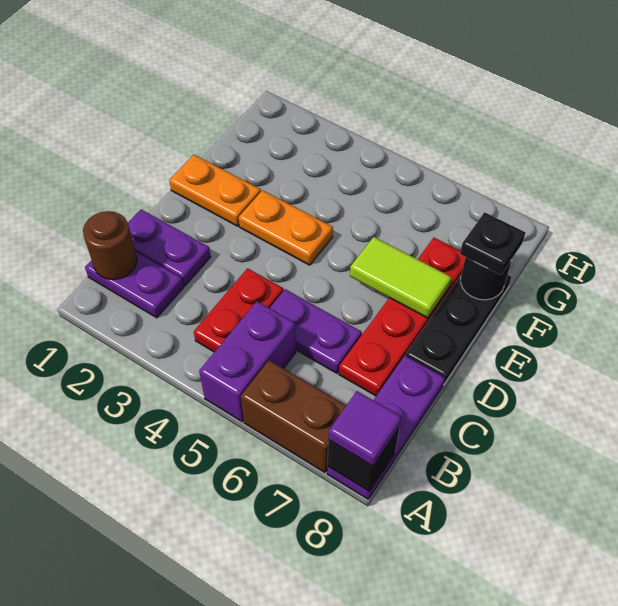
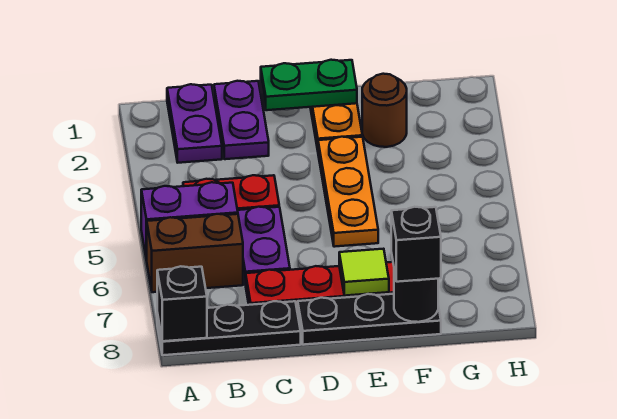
brown brick A6:A7 level 1 -> brown brick A6:B6 level 1
purple plate A8:C8 level 1 -> black plate A8:C8 level 1
purple tile A8 level 3 -> none
brown round brick B1 level 2 -> brown round brick F2 level 1
none -> green plate D1:E1 level 2
orange plate E3:E4 level 1 -> orange plate E3:E5 level 1
lime tile E6:E7 level 2 -> lime tile E7 level 2
black plate F8 level 3 -> black brick F8 level 3

